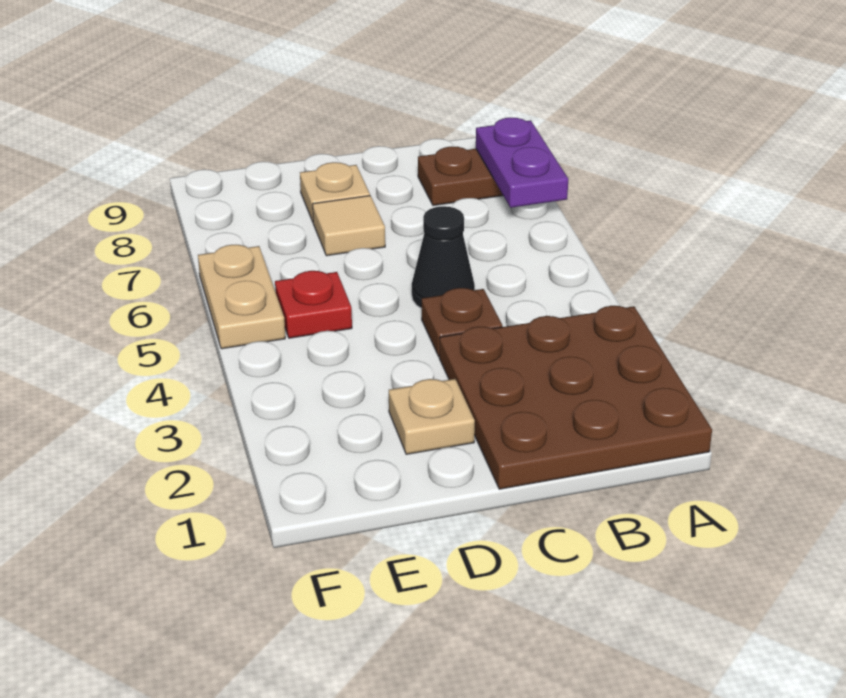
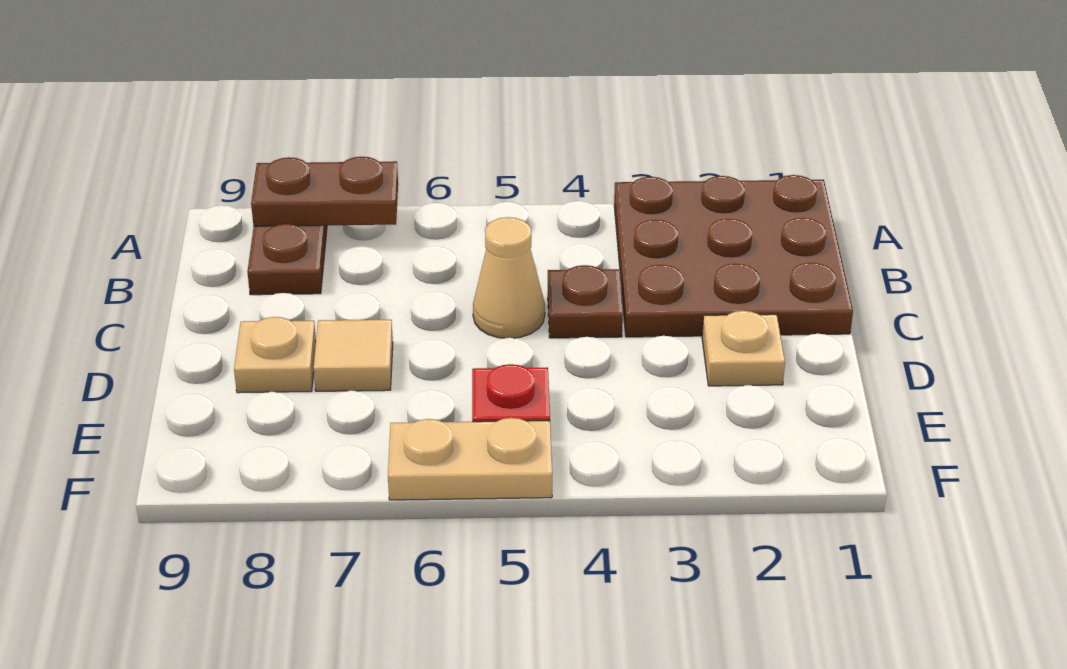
purple plate A7:A8 level 2 -> brown plate A7:A8 level 2
black cone C5 level 1 -> tan cone C5 level 1

